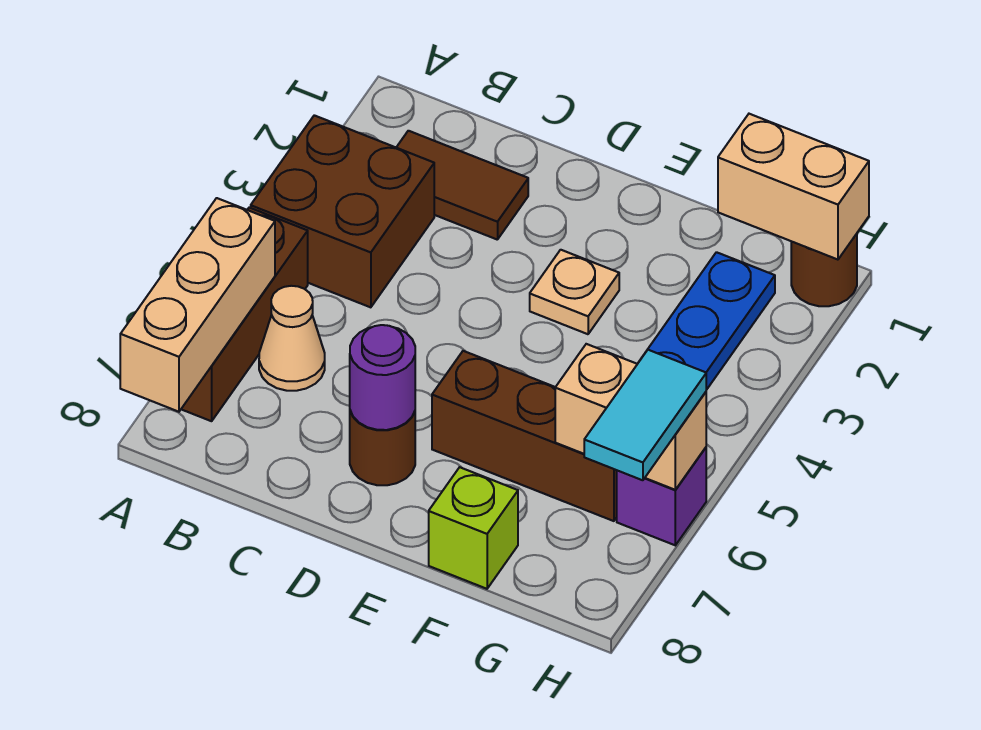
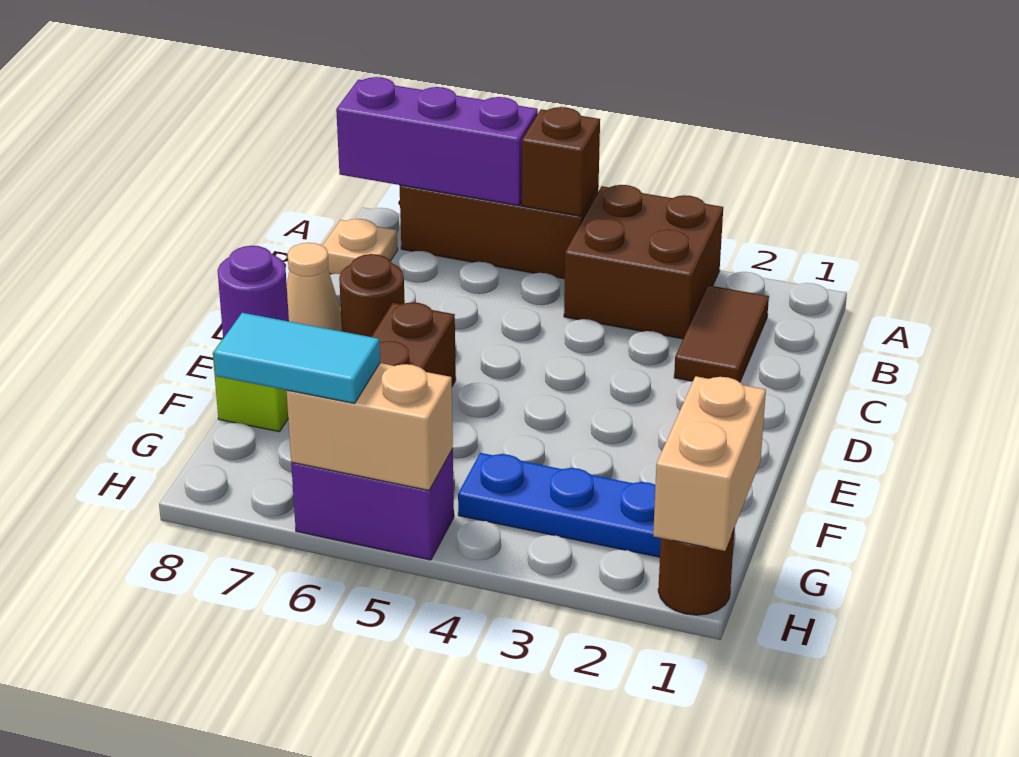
none -> brown brick A5 level 2
tan brick A6:A8 level 2 -> purple brick A6:A8 level 2
tan cone B6 level 1 -> tan cone D8 level 1
purple round brick D7 level 2 -> purple round brick F8 level 2
tan plate E3 level 1 -> tan plate B8 level 1
tan brick G6:H6 level 2 -> tan brick H5:H6 level 2
purple brick H6 level 1 -> purple brick H5:H6 level 1

